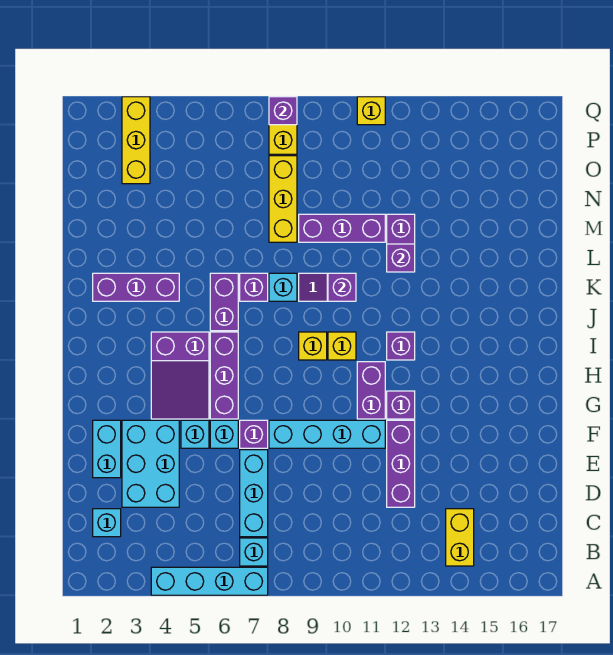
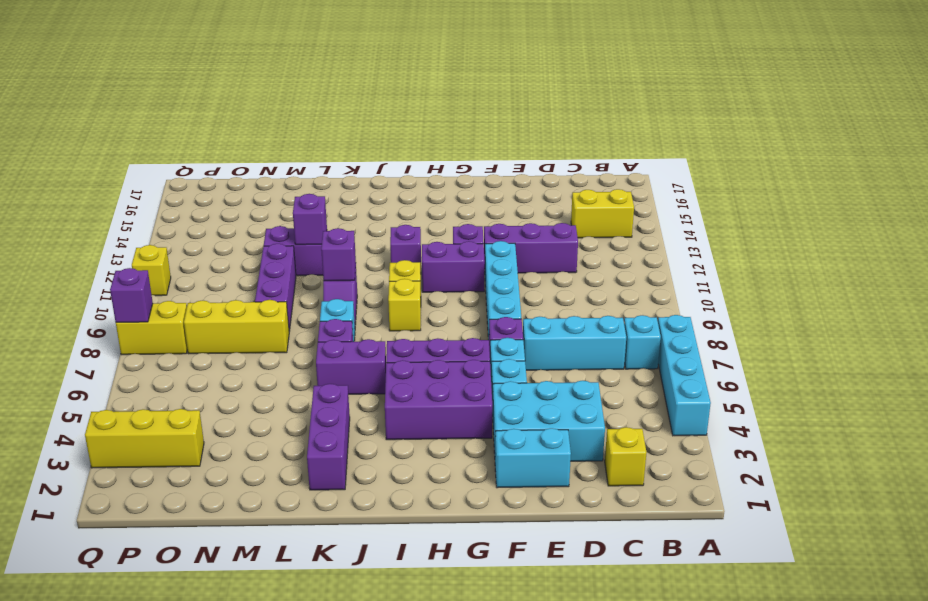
cyan brick C2 level 1 -> yellow brick C2 level 1
purple slope G4:I5 level 1 top I -> purple brick G4:I5 level 1

